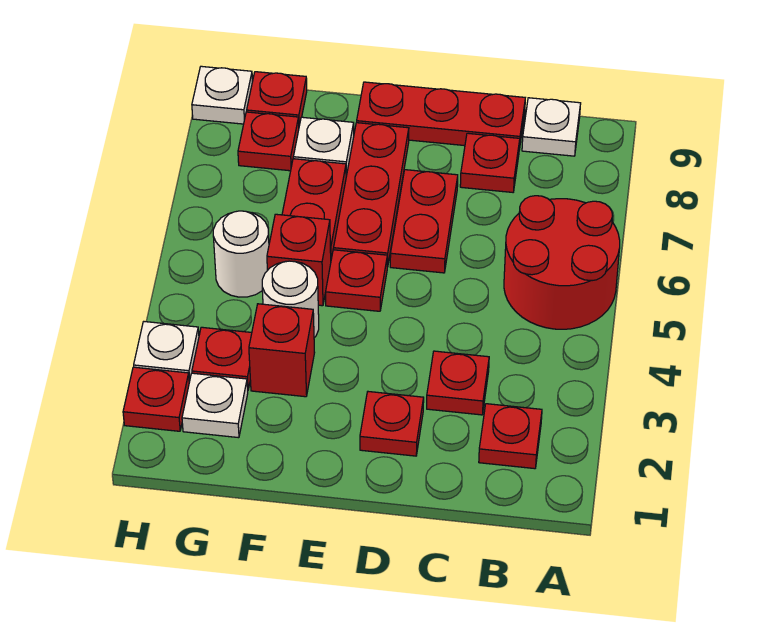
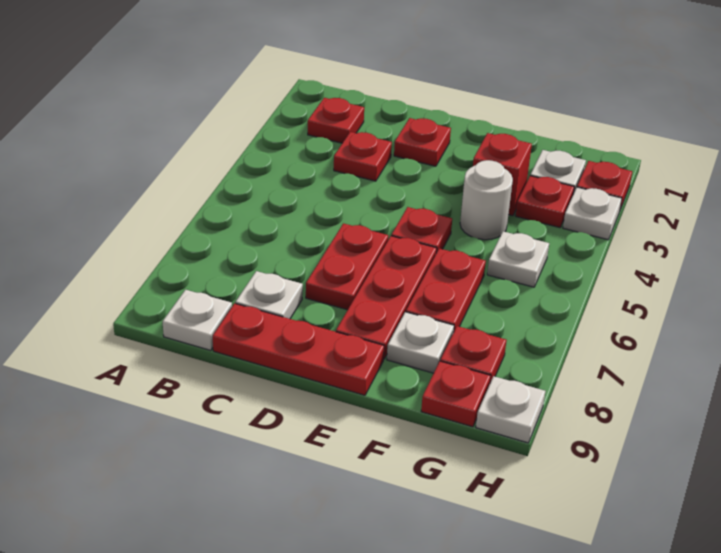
red round brick A5:B6 level 1 -> none
red plate C8 level 1 -> white plate C8 level 1
red brick F5 level 1 -> none
white round brick G5 level 1 -> white plate G5 level 1

